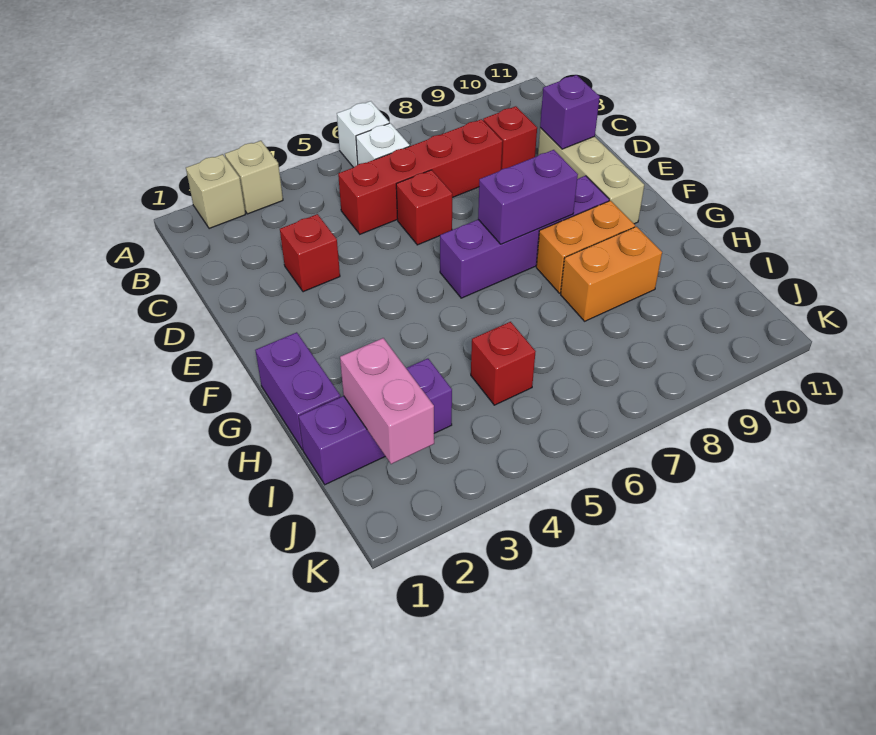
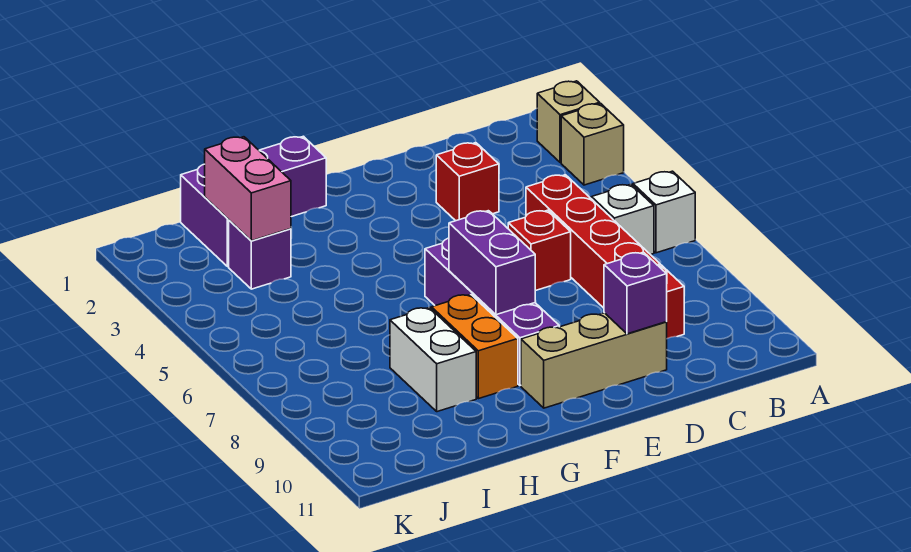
orange brick H8:H9 level 1 -> white brick H8:H9 level 1
pink brick I2:J2 level 2 -> pink brick I2:I3 level 2
red brick I5 level 1 -> none

